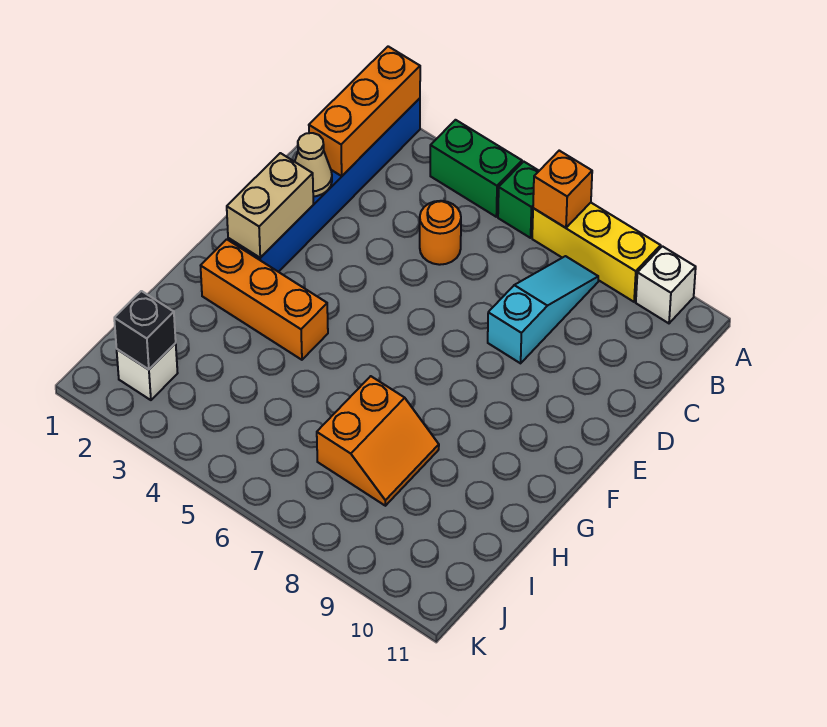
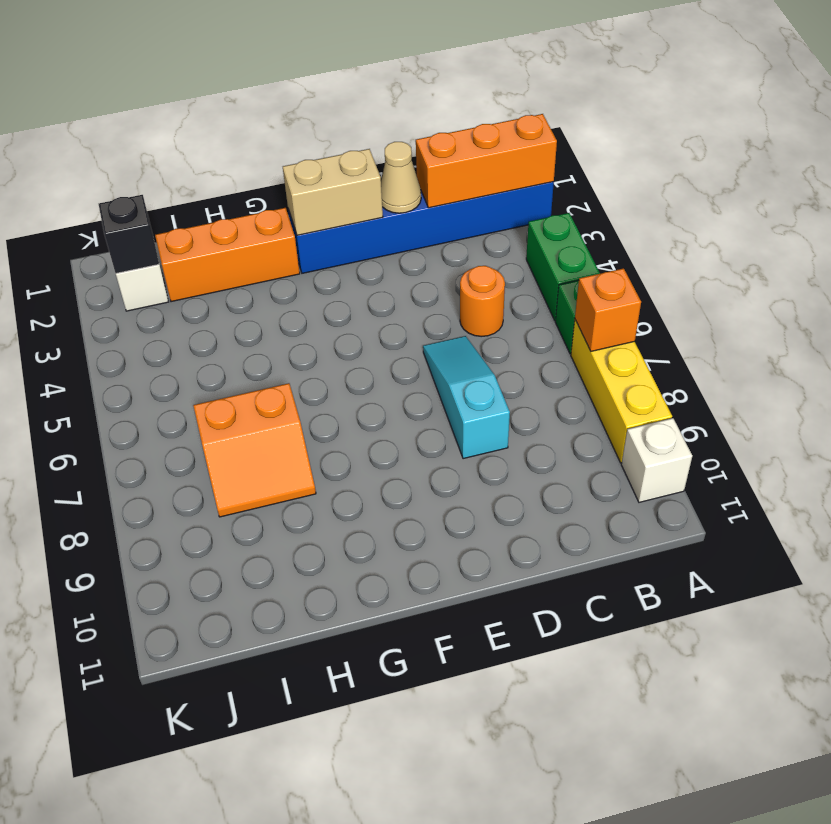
cyan slope B8:D8 level 1 top D -> cyan slope D6:D8 level 1 top 8
orange brick G2:G4 level 1 -> orange brick G2:I2 level 1

